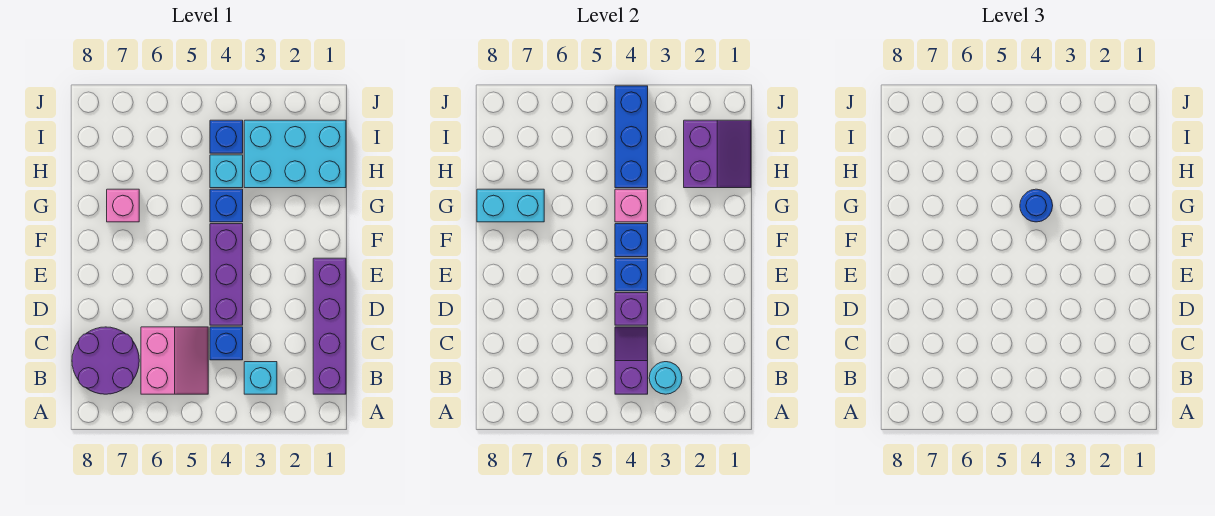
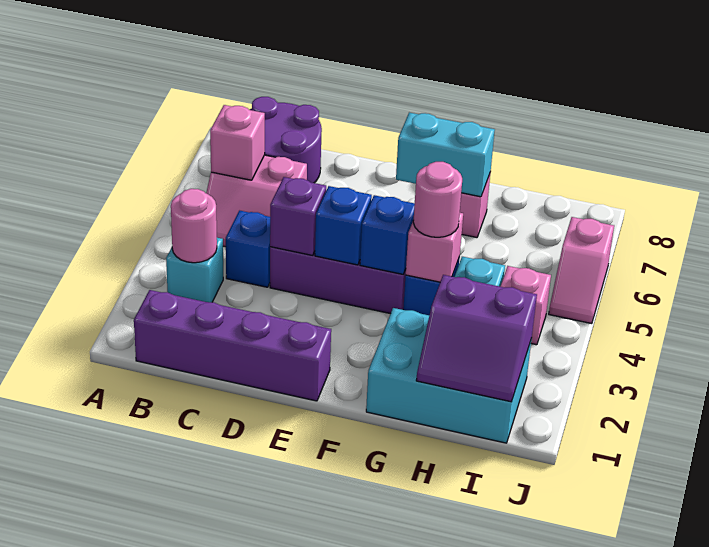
cyan round brick B3 level 2 -> pink round brick B3 level 2
purple slope B4:C4 level 2 top B -> none
none -> pink brick B6 level 2
blue round brick G4 level 3 -> pink round brick G4 level 3
cyan brick G7:G8 level 2 -> cyan brick F7:G7 level 2
cyan brick H1:I3 level 1 -> cyan brick G1:I2 level 1
blue brick H4:J4 level 2 -> none
blue brick I4 level 1 -> pink brick I4 level 1
none -> pink slope J5:J6 level 1 top 6

